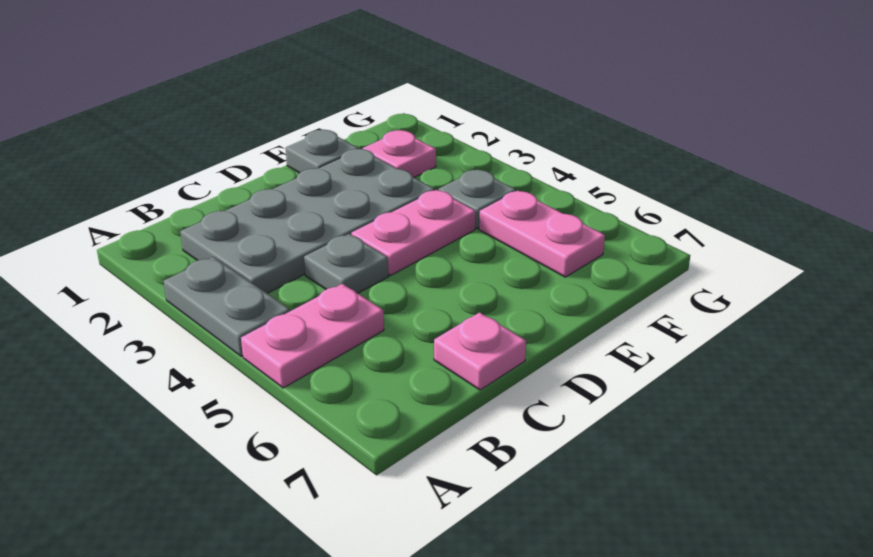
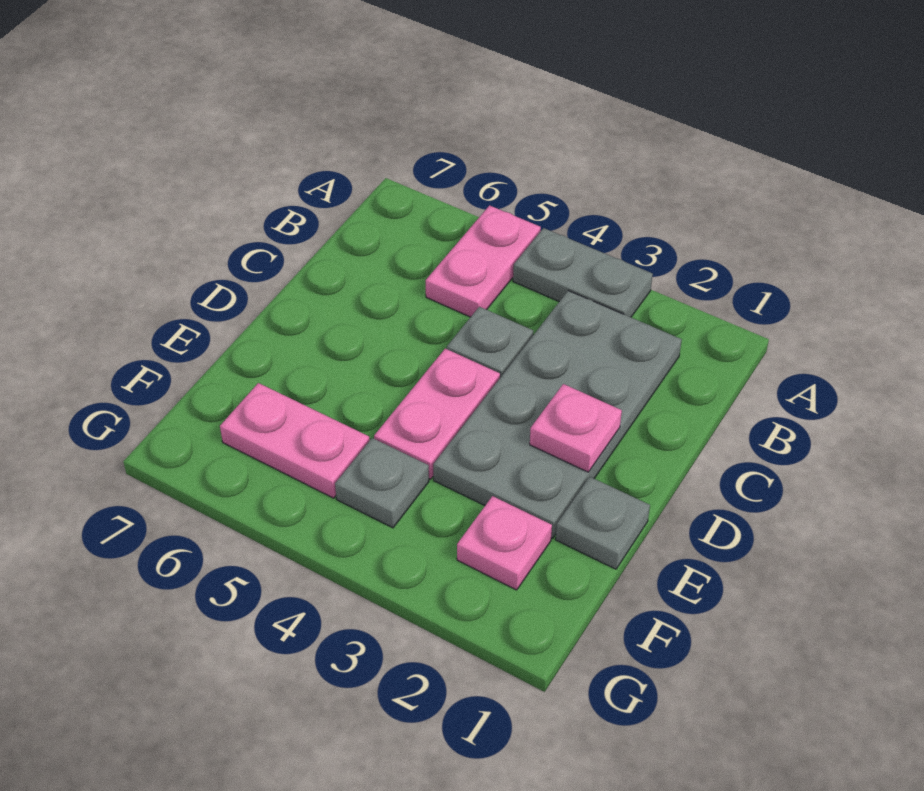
pink plate C7 level 1 -> pink plate D2 level 2

